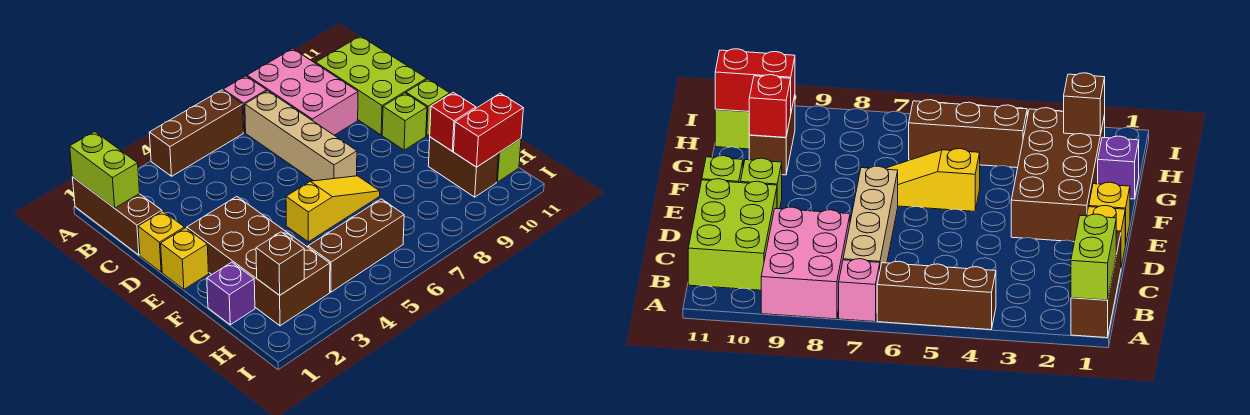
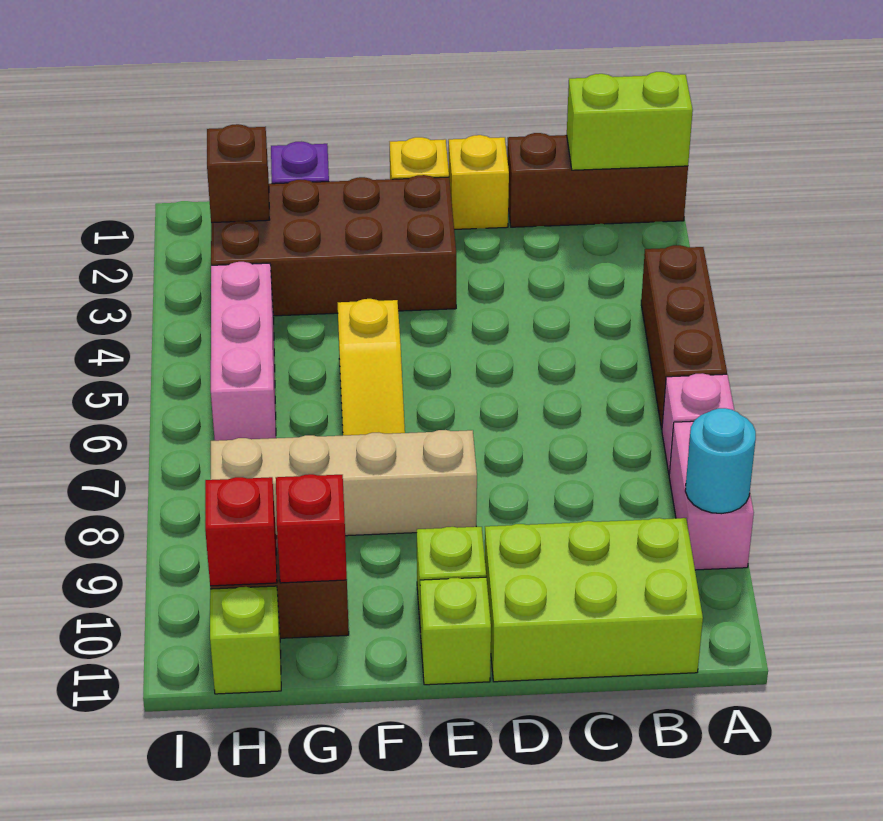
pink brick A8:C9 level 1 -> pink brick A8:A9 level 1
none -> cyan round brick A9 level 2
tan brick B7:E7 level 1 -> tan brick E8:H8 level 1
brown brick H4:H6 level 1 -> pink brick H4:H6 level 1
red brick H10:H11 level 2 -> red brick H10 level 2

